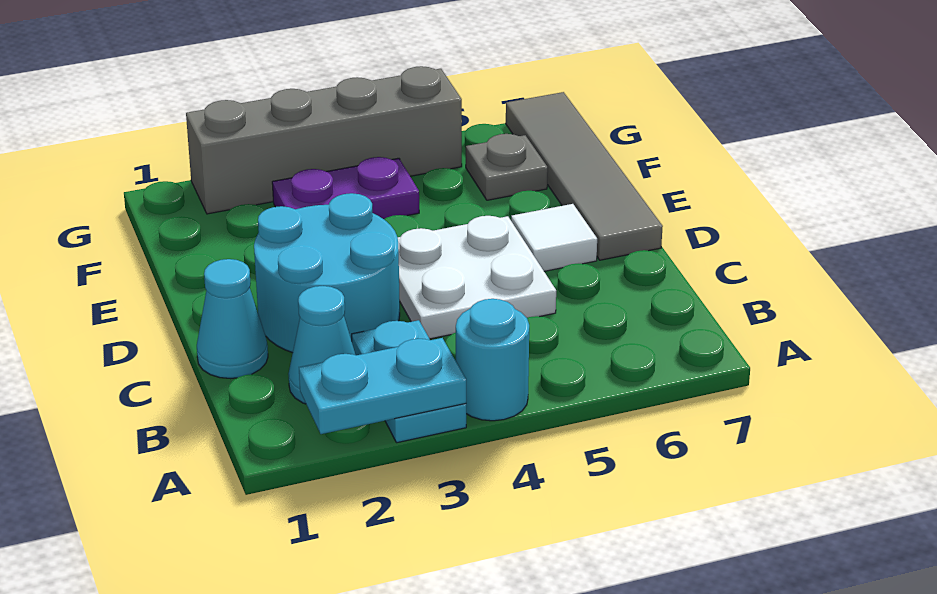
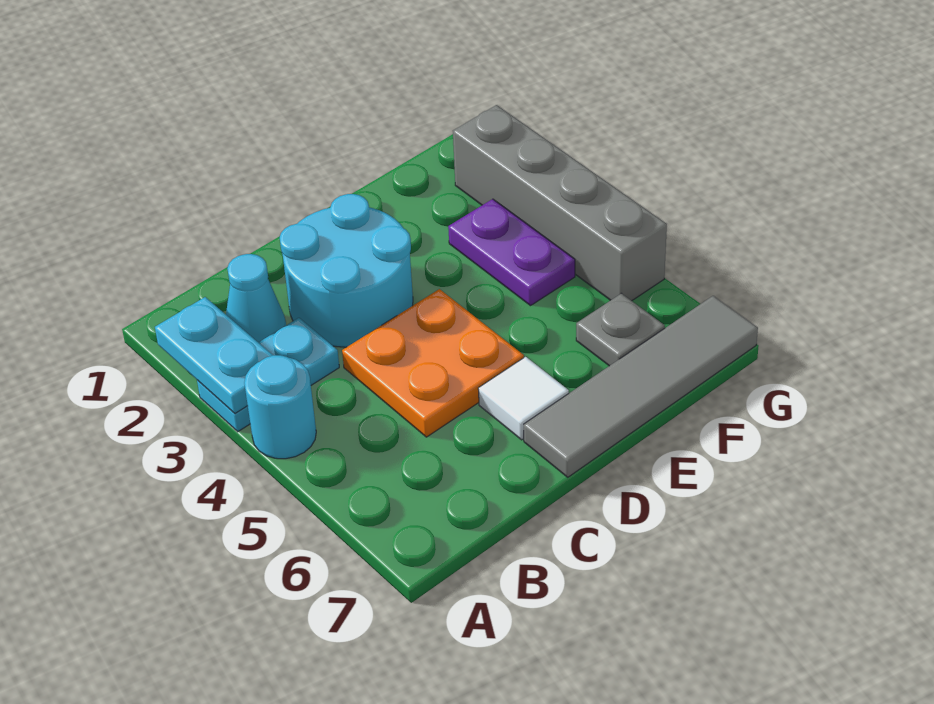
cyan cone C1 level 1 -> none
white plate C4:D5 level 1 -> orange plate C4:D5 level 1

